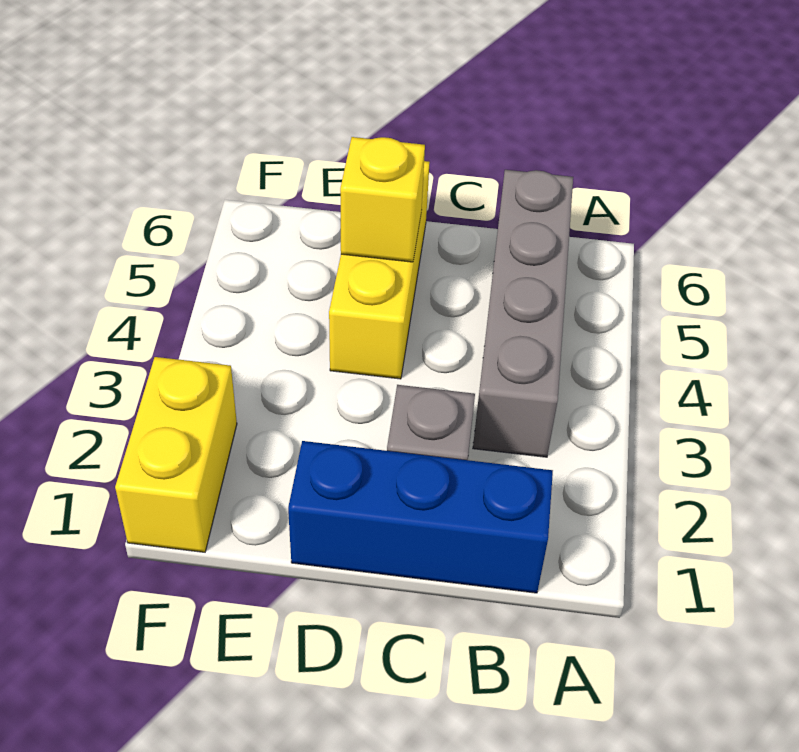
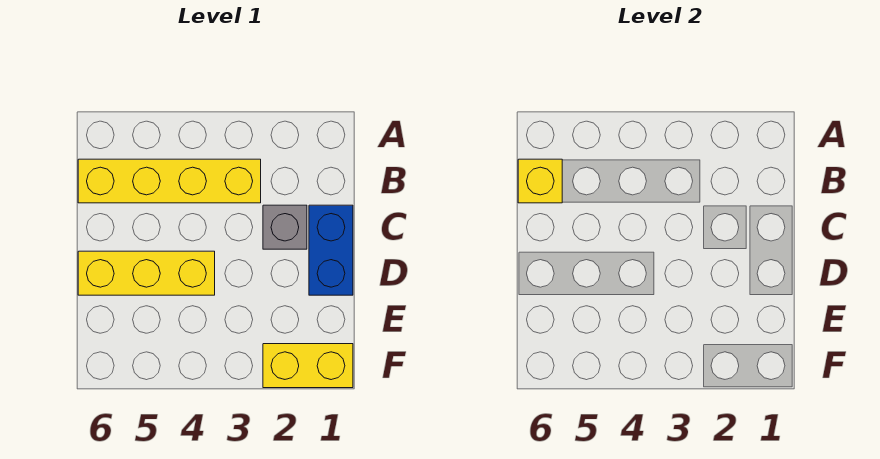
blue brick B1:D1 level 1 -> blue brick C1:D1 level 1
grey brick B3:B6 level 1 -> yellow brick B3:B6 level 1
yellow brick D5 level 2 -> yellow brick B6 level 2

